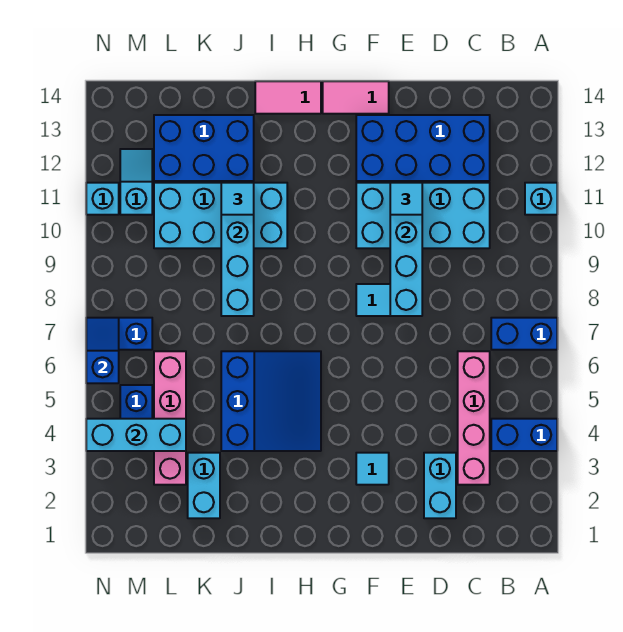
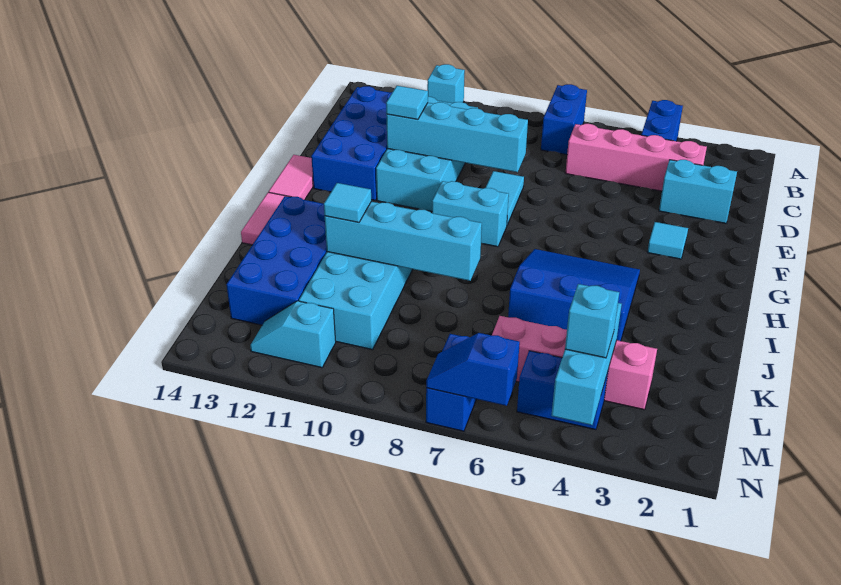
blue brick J12:L13 level 1 -> blue brick I12:L13 level 1
cyan brick K2:K3 level 1 -> cyan brick G8:G9 level 1
cyan brick N11 level 1 -> cyan brick M4 level 3

